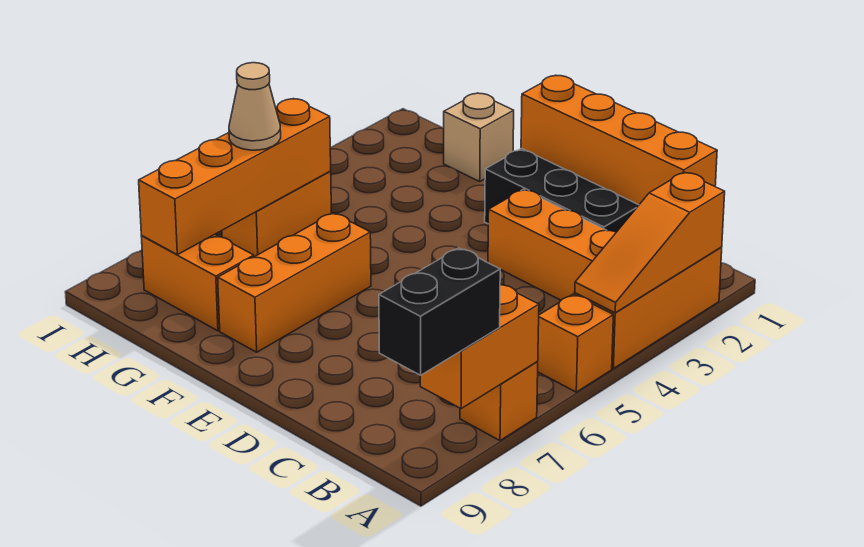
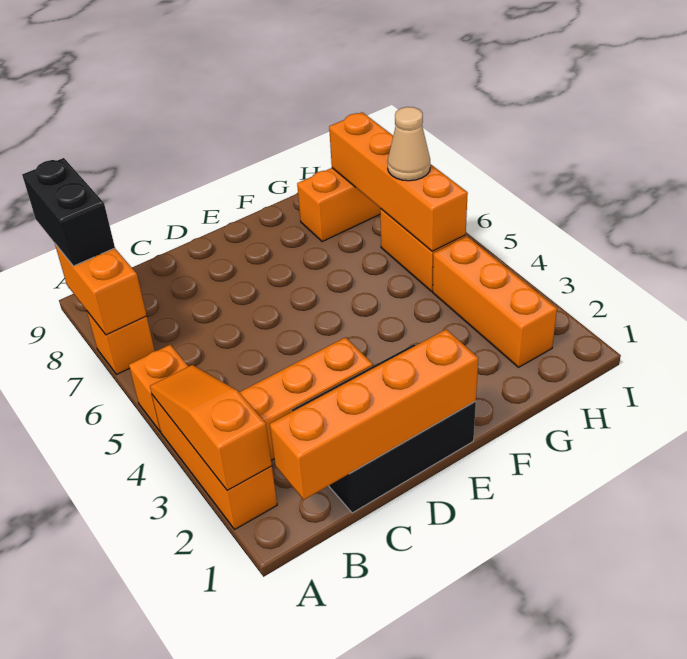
orange brick F6:F8 level 1 -> orange brick H2:H4 level 1
tan brick G1 level 1 -> none

